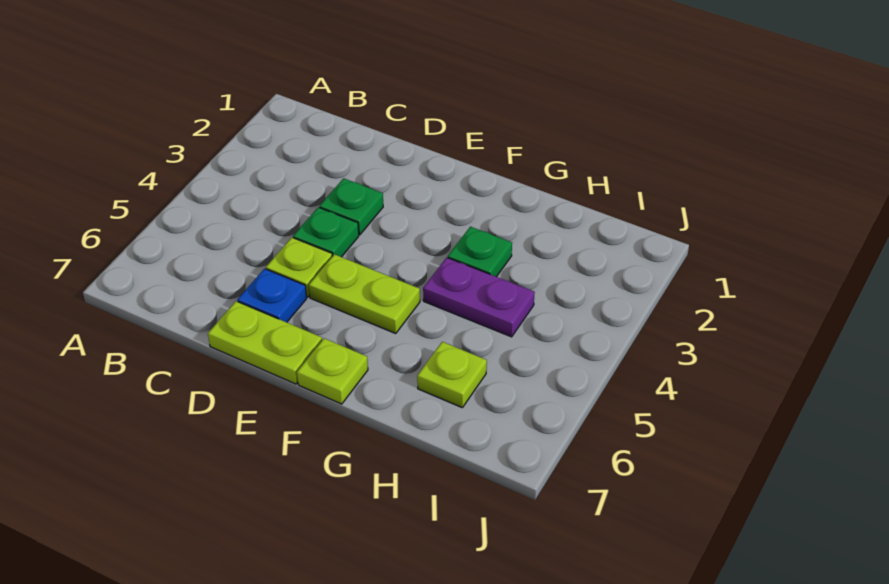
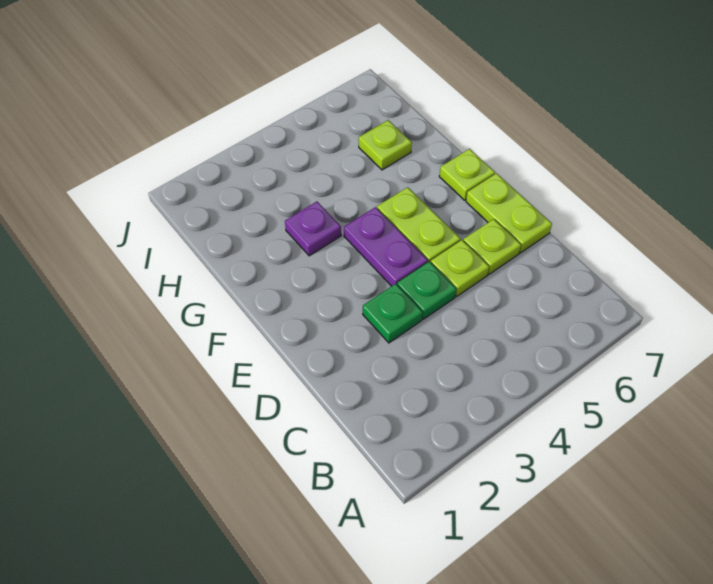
blue plate D6 level 1 -> lime plate D6 level 1
green plate G3 level 1 -> purple plate G3 level 1
purple plate G4:H4 level 1 -> purple plate E4:F4 level 1

